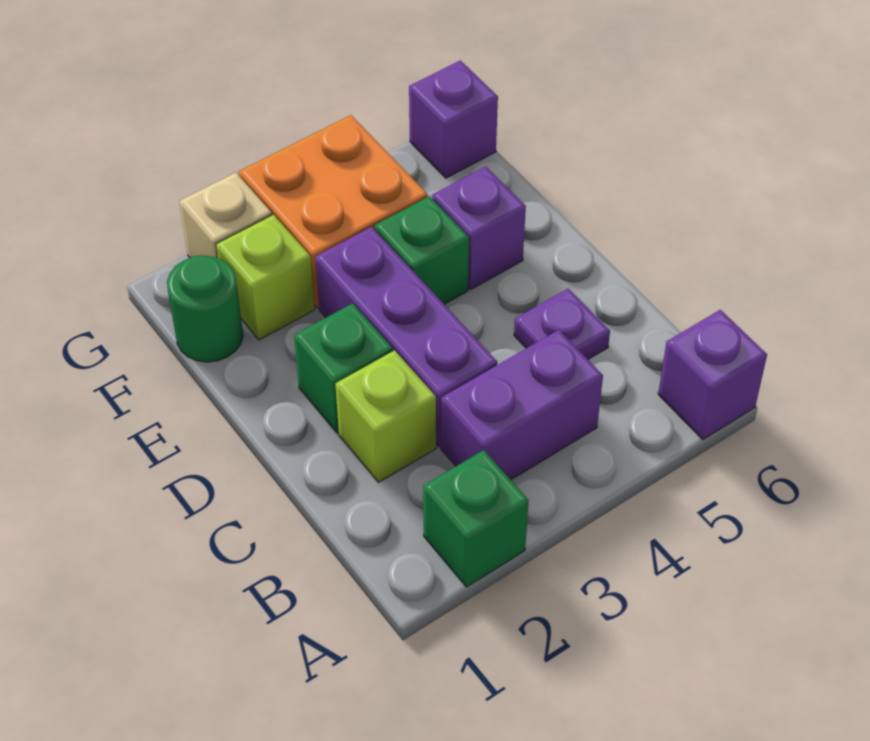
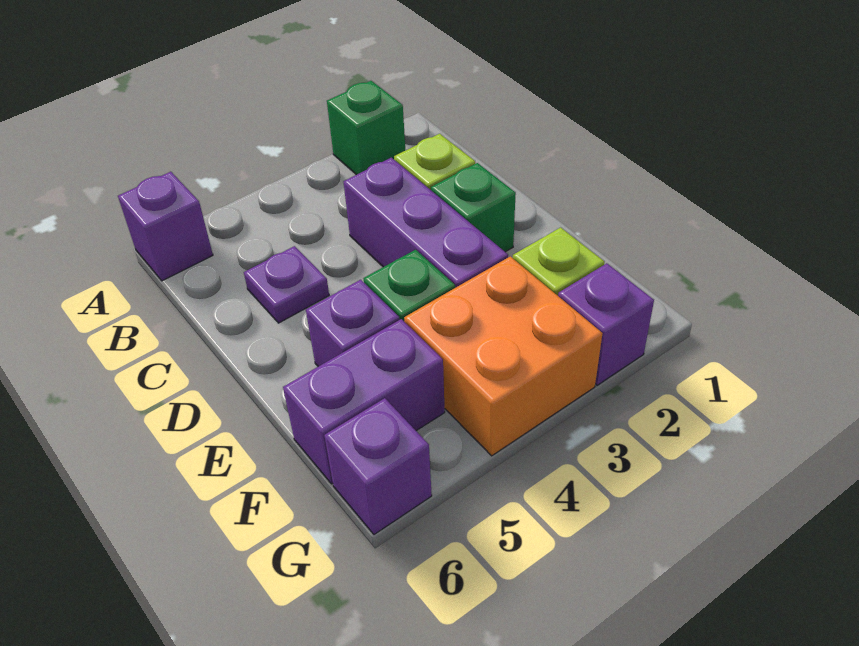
purple brick B3:B4 level 1 -> purple brick F5:F6 level 1
green round brick F1 level 1 -> none
tan brick G2 level 1 -> purple brick G2 level 1

